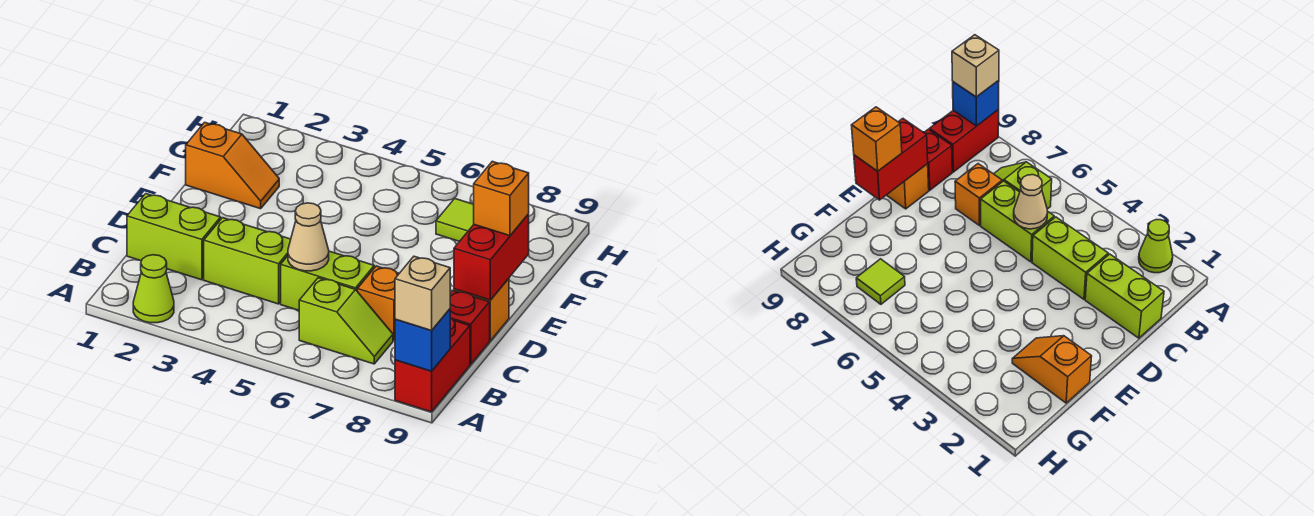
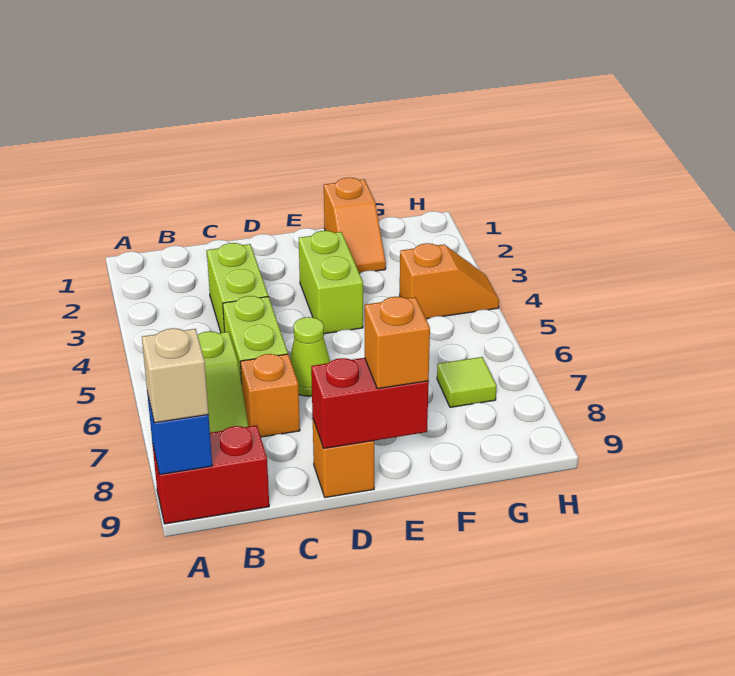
lime cone A2 level 1 -> lime cone D6 level 1
lime brick C1:C2 level 1 -> lime brick E3:E4 level 1
tan cone C5 level 2 -> none
red brick C9 level 1 -> none
none -> orange slope G4:H4 level 1 top G

